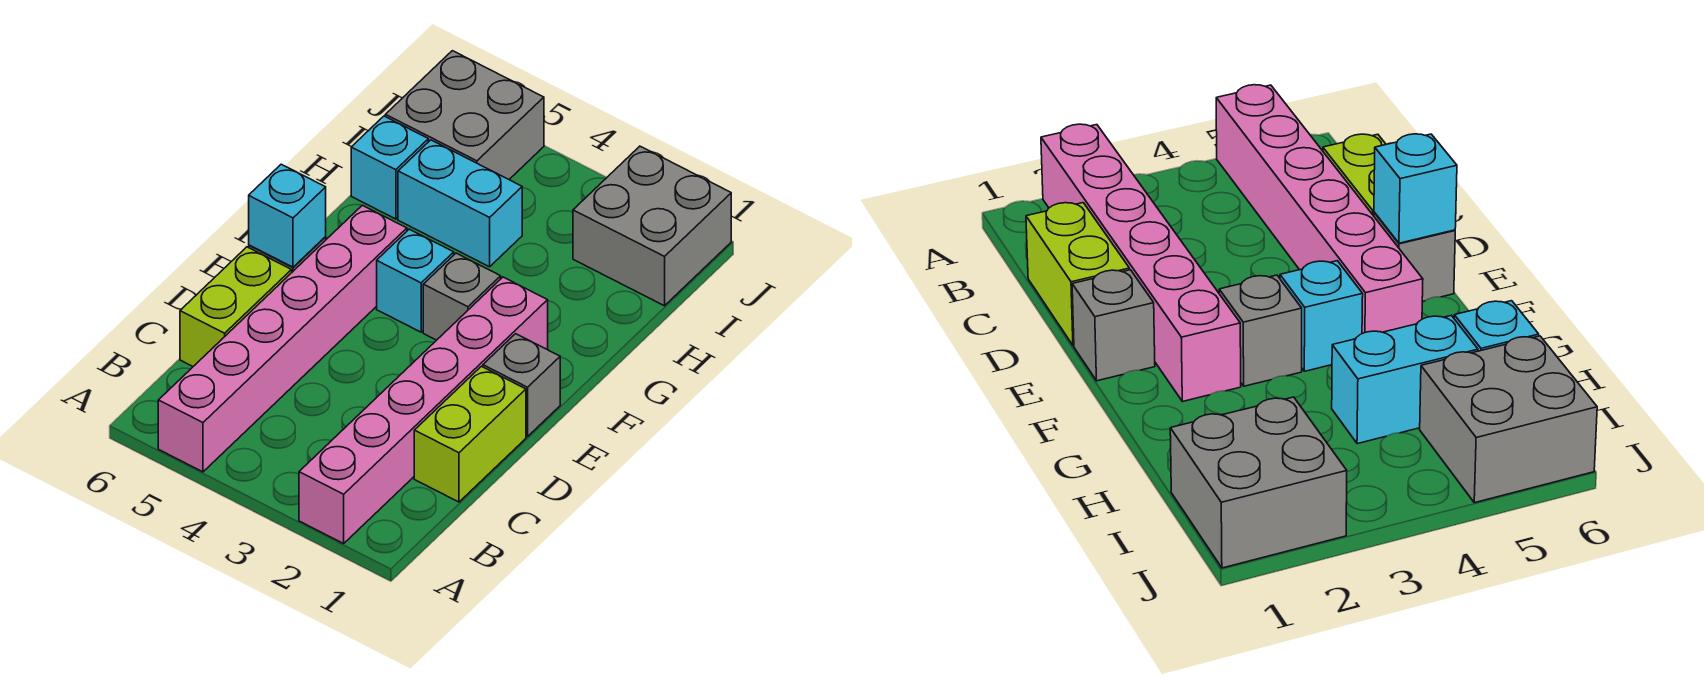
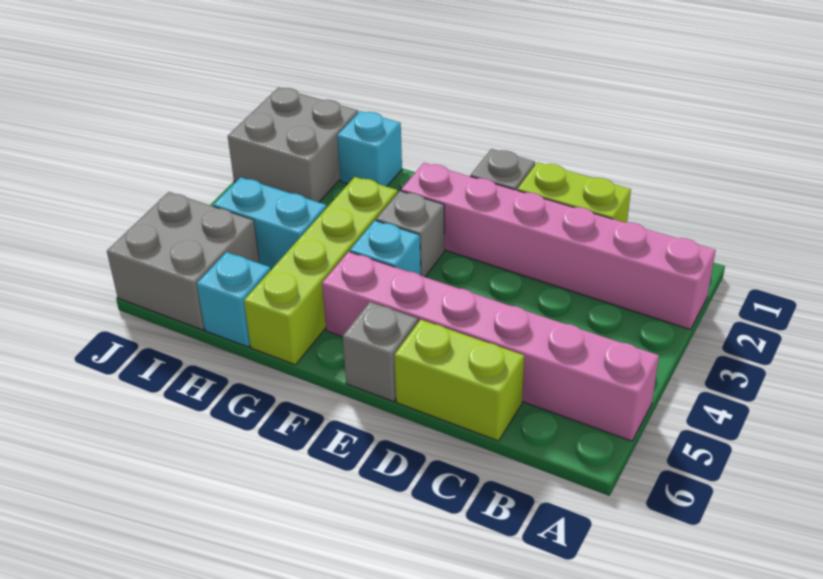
cyan brick E6 level 2 -> cyan brick H1 level 1
none -> lime brick G3:G6 level 1
cyan brick H4:H5 level 1 -> cyan brick H4:I4 level 1

